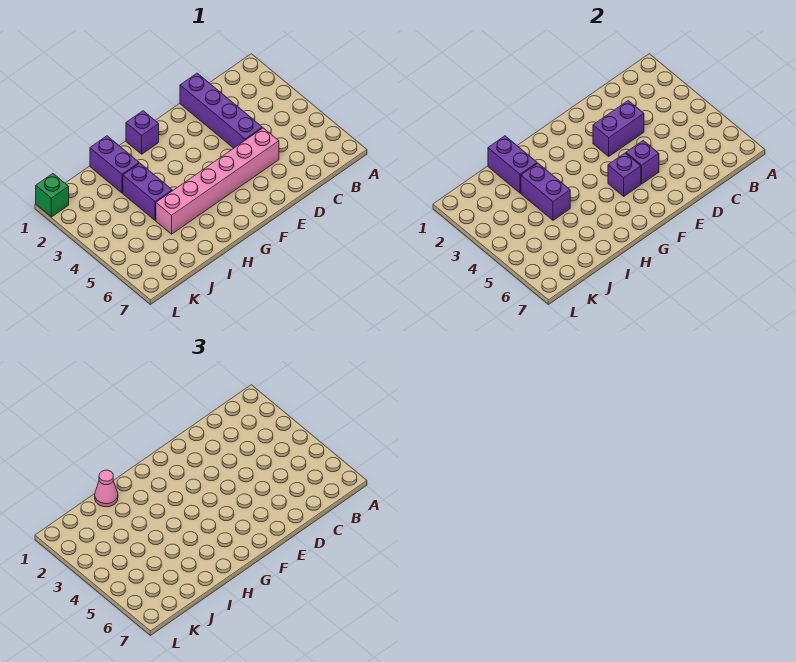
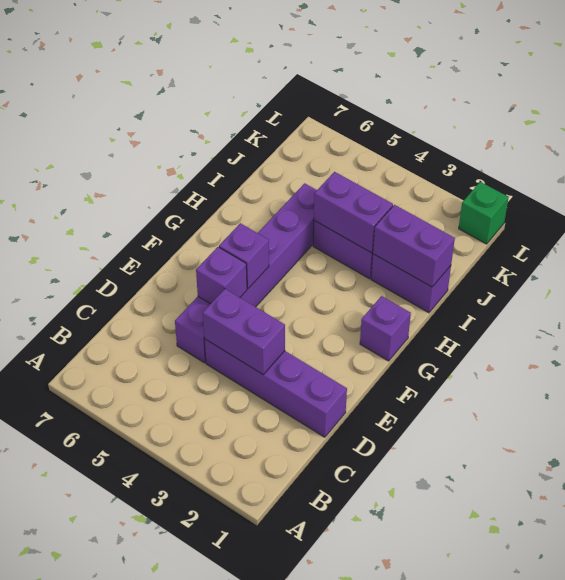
purple brick D3:E3 level 2 -> purple brick D3:D4 level 2
pink brick D5:I5 level 1 -> purple brick D5:I5 level 1
pink cone I1 level 3 -> none

